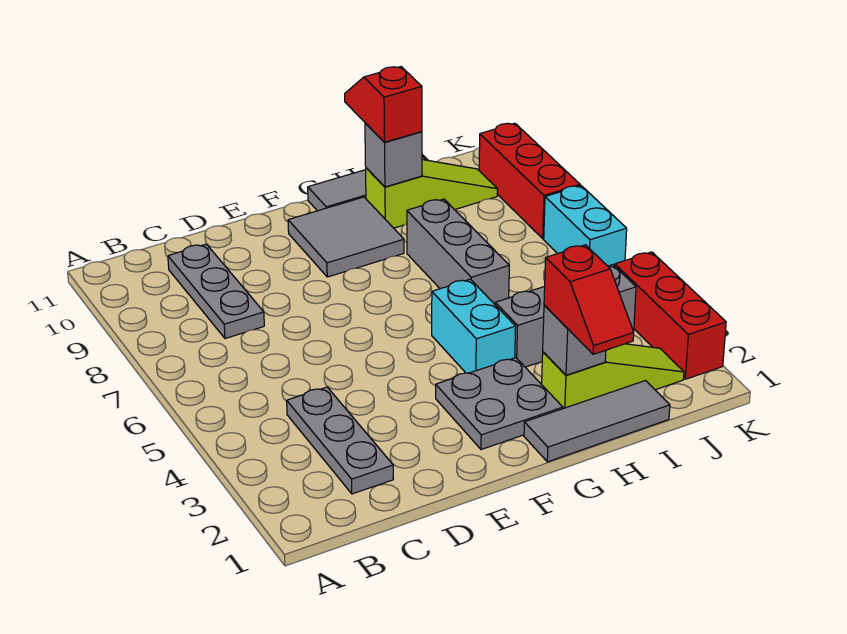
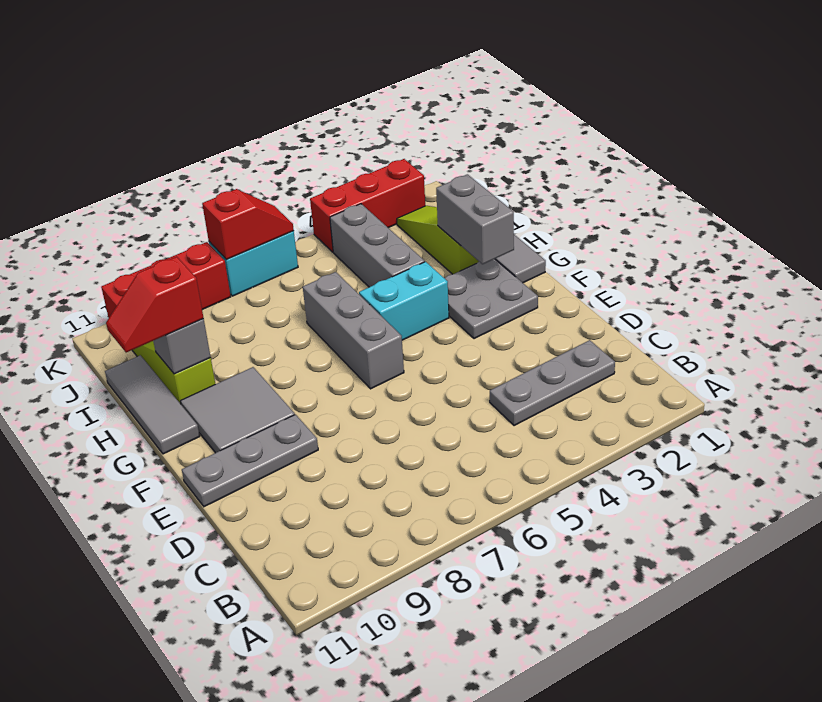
grey plate C8:C10 level 1 -> grey plate E9:E11 level 1
red slope H1:H2 level 3 top 2 -> red slope K6:K7 level 2 top 7
grey brick H2 level 2 -> grey brick G2:H2 level 2
grey brick H6:H8 level 1 -> grey brick F6:H6 level 1

